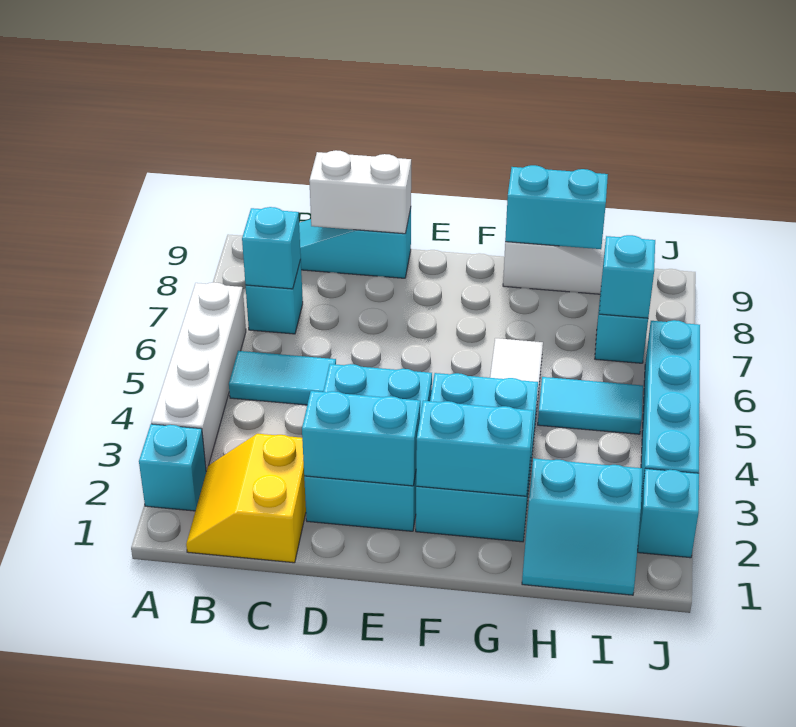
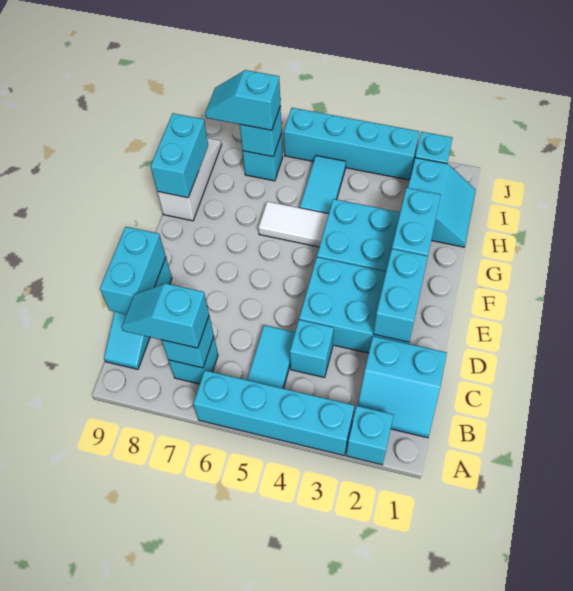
white brick A3:A6 level 1 -> cyan brick A3:A6 level 1
yellow slope B1:C2 level 1 top C -> cyan slope B1:C2 level 1 top C
none -> cyan slope B7:B8 level 3 top 7
none -> cyan brick C4 level 1
white brick C9:D9 level 2 -> cyan brick C9:D9 level 2
none -> cyan slope I7:I8 level 3 top 7

